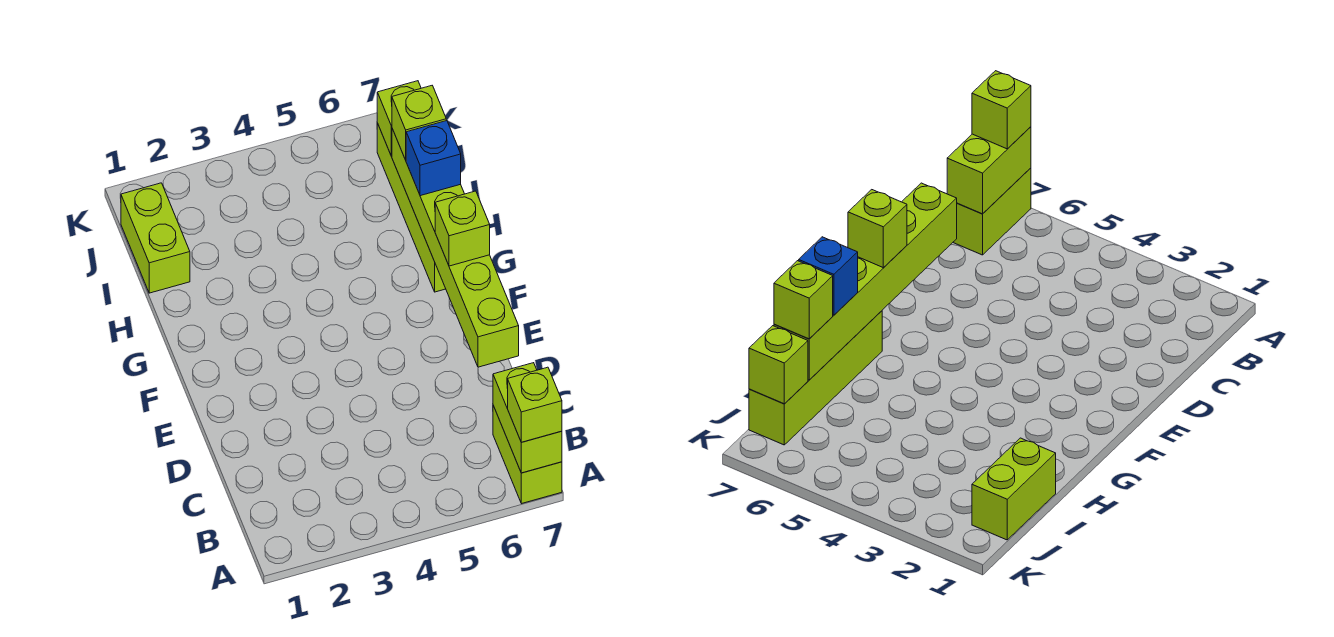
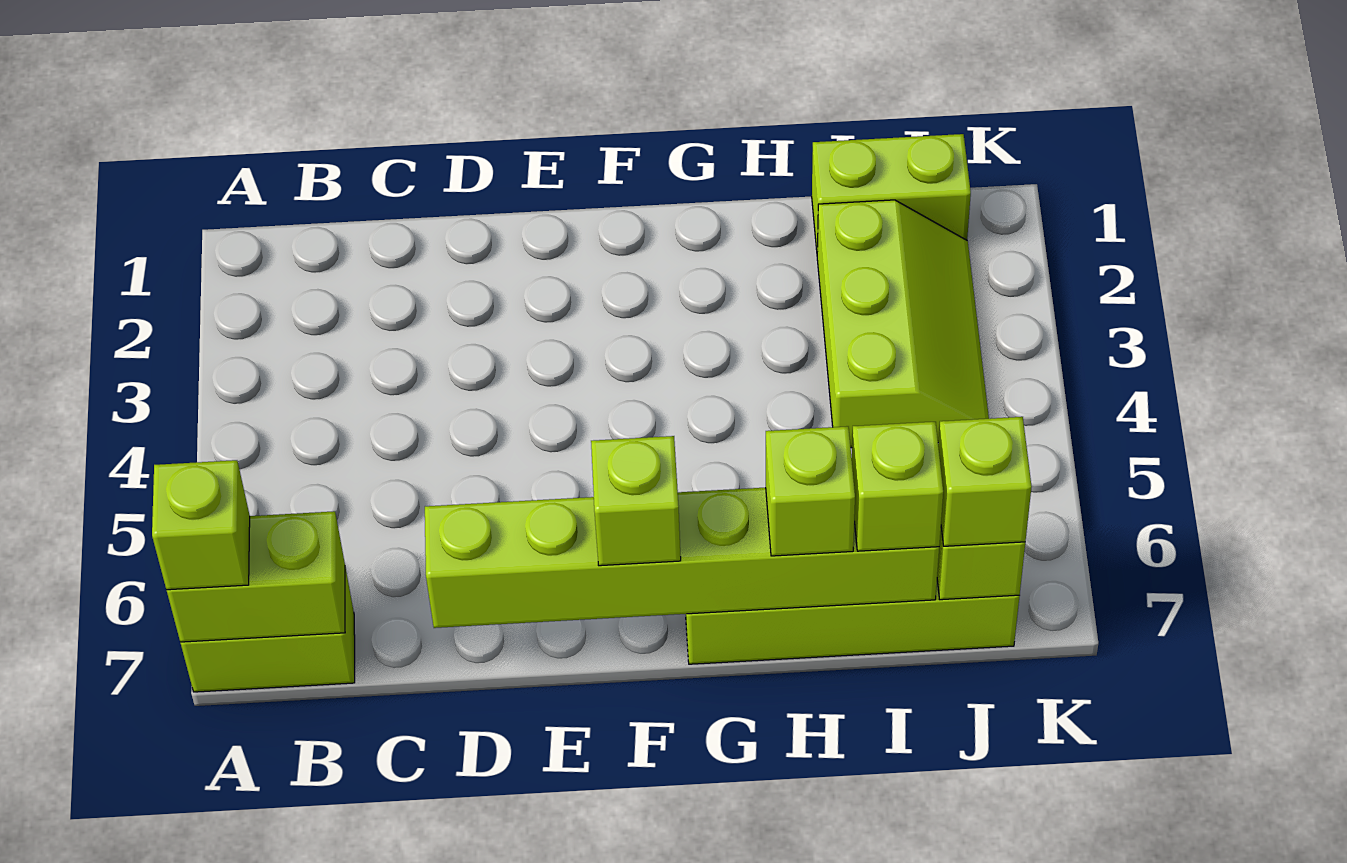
blue brick H7 level 3 -> lime brick H7 level 3
none -> lime slope I2:J4 level 1 top I
none -> lime brick J7 level 3

